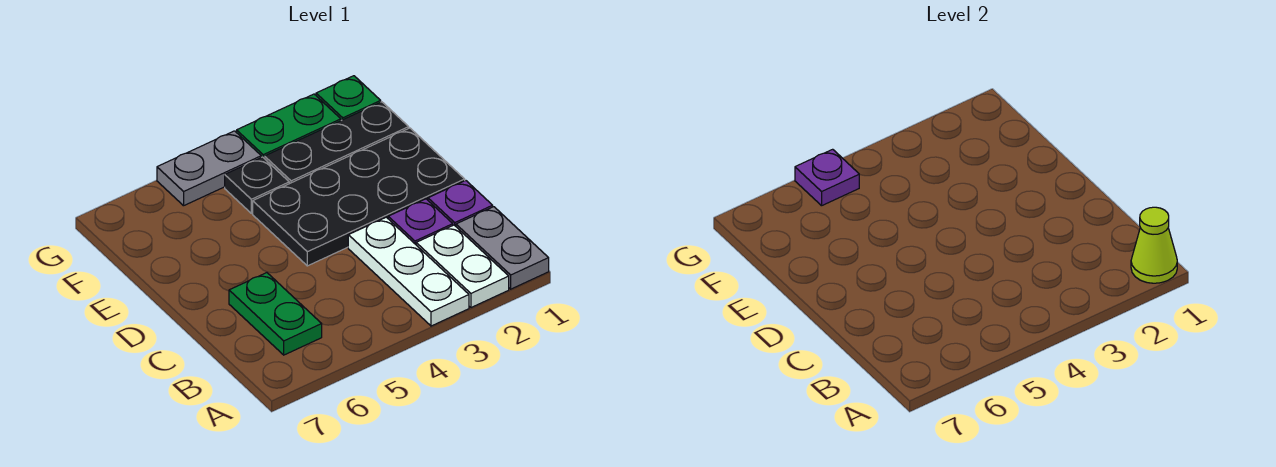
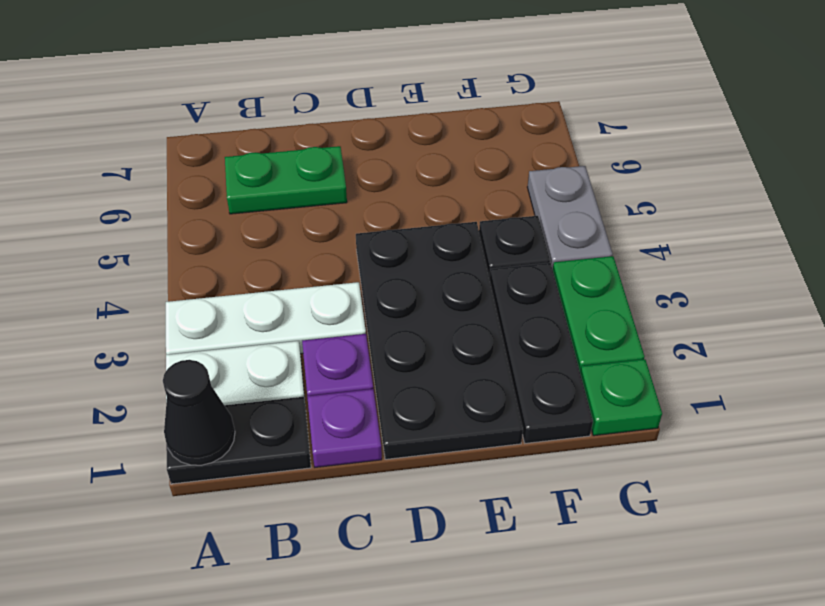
grey plate A1:B1 level 1 -> black plate A1:B1 level 1
lime cone A1 level 2 -> black cone A1 level 2
purple plate G5 level 2 -> none

